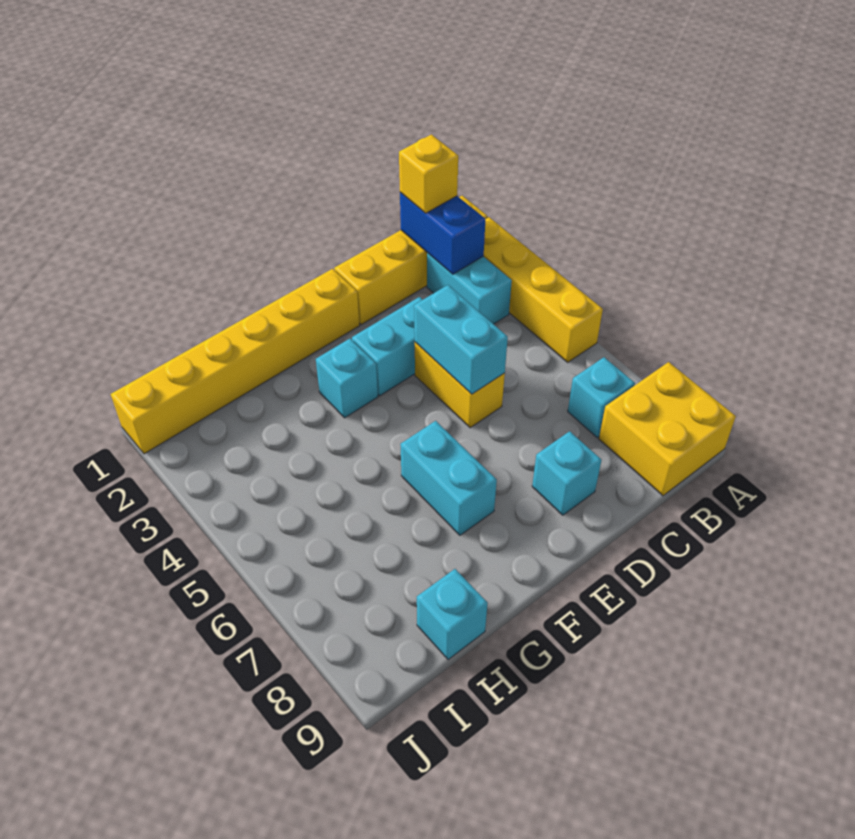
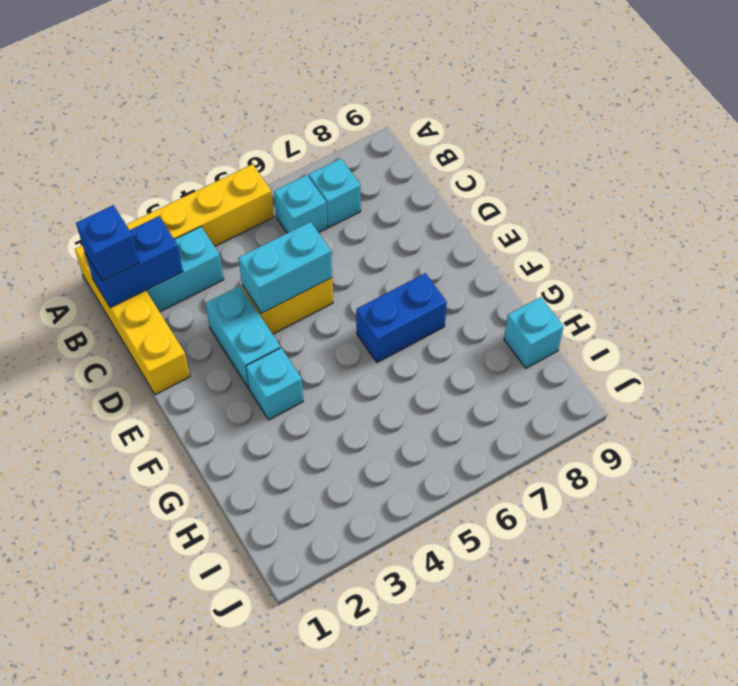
yellow brick A8:B9 level 1 -> none
yellow brick B1 level 3 -> blue brick B1 level 3
cyan brick D8 level 1 -> cyan brick B6 level 1
yellow brick E1:J1 level 1 -> none
cyan brick F6:F7 level 1 -> blue brick F6:F7 level 1

